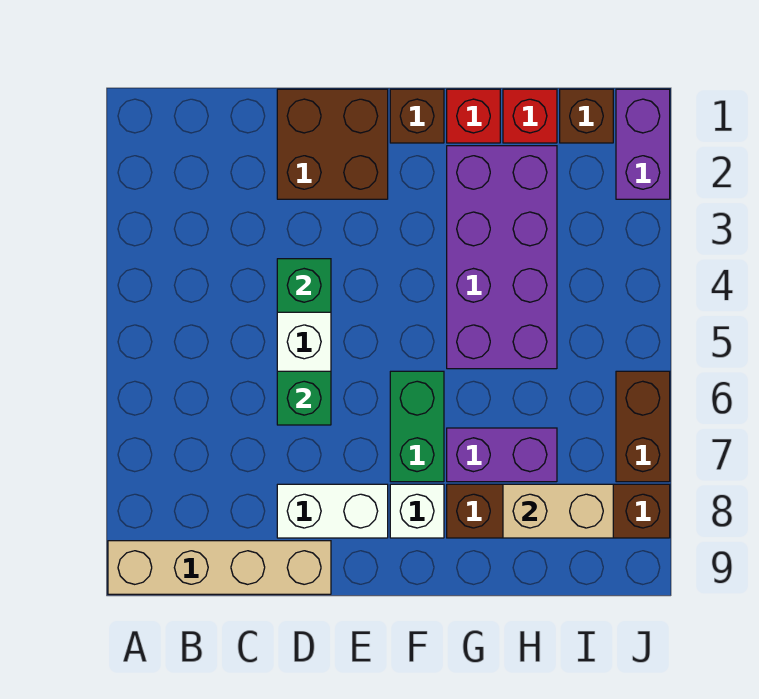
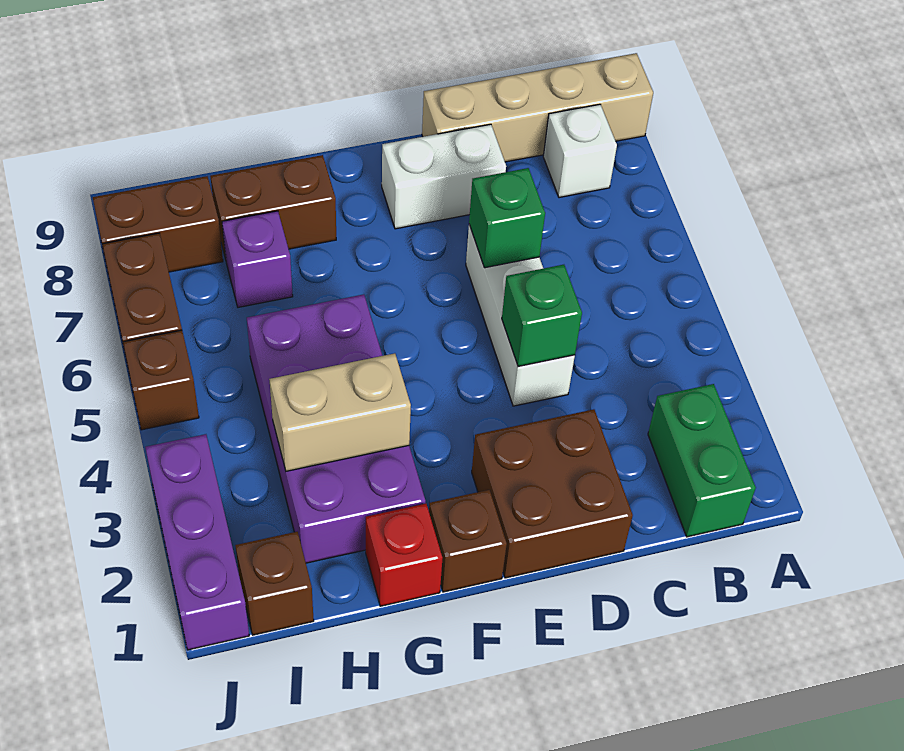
green brick F6:F7 level 1 -> green brick B1:B2 level 1
white brick F8 level 1 -> white brick B8 level 1
purple brick G7:H7 level 1 -> purple brick H7 level 1
red brick H1 level 1 -> none
tan brick H8:I8 level 2 -> tan brick G3:H3 level 2
purple brick J1:J2 level 1 -> purple brick J1:J3 level 1
none -> brown brick J5 level 1

